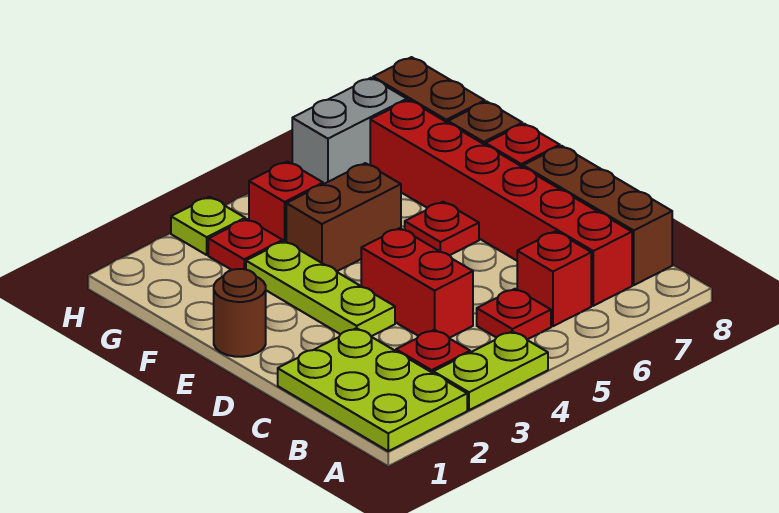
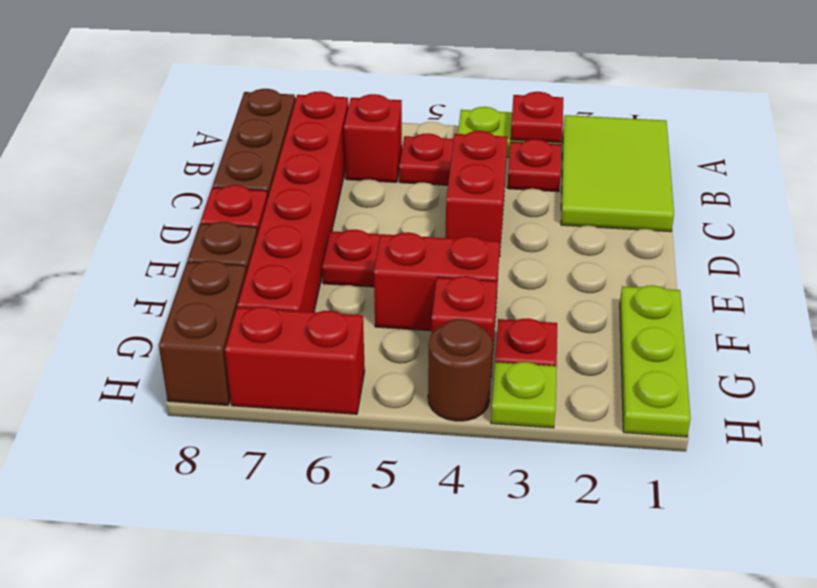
lime plate A1:C2 level 1 -> lime tile A1:C2 level 1
none -> red plate A3 level 2
lime plate D3:F3 level 1 -> lime plate F1:H1 level 1
brown round brick E1 level 1 -> brown round brick H4 level 1
brown brick F4:F5 level 1 -> red brick F4:F5 level 1
grey brick H6:H7 level 1 -> red brick H6:H7 level 1

